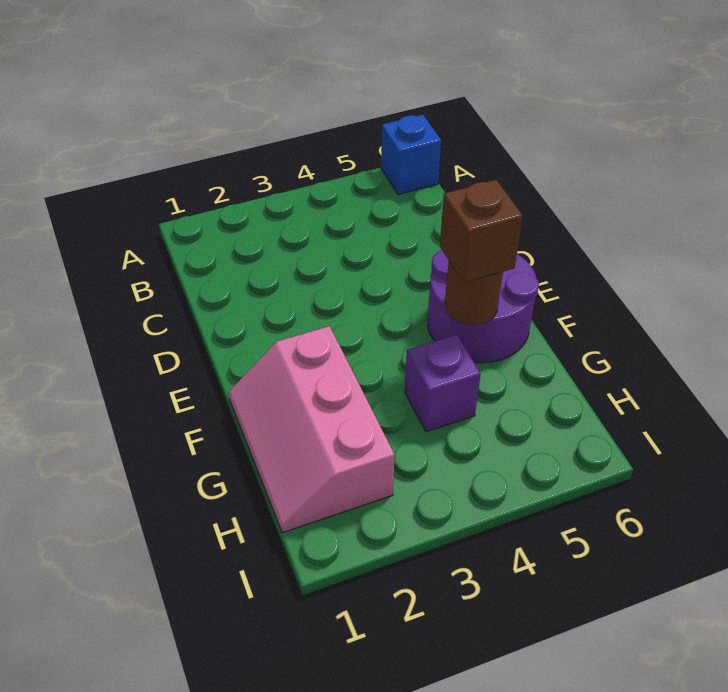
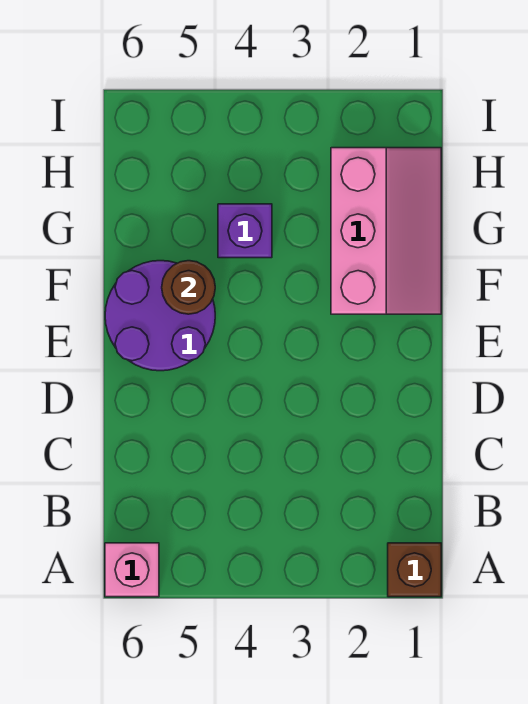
blue brick A6 level 1 -> pink brick A6 level 1
brown brick F5 level 3 -> brown brick A1 level 1

